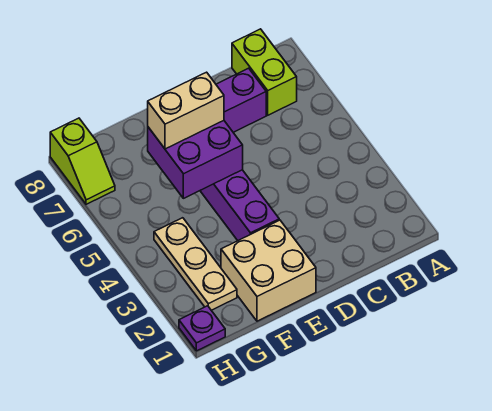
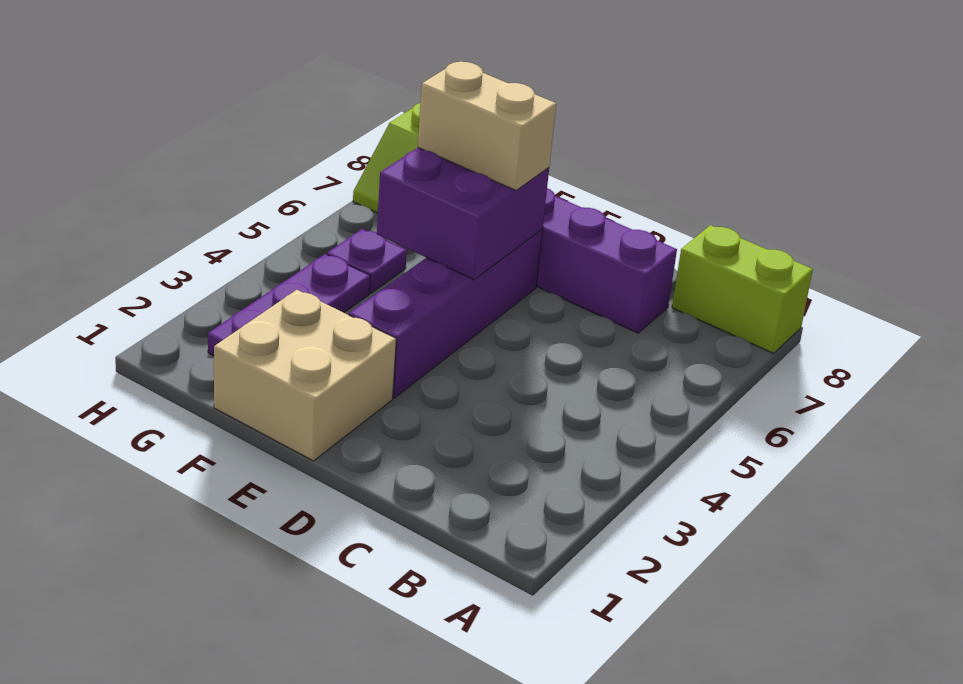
lime brick B7:B8 level 1 -> lime brick A8:B8 level 1
tan plate G2:G4 level 1 -> purple plate G2:G4 level 1
purple plate H1 level 1 -> purple plate G5 level 1

